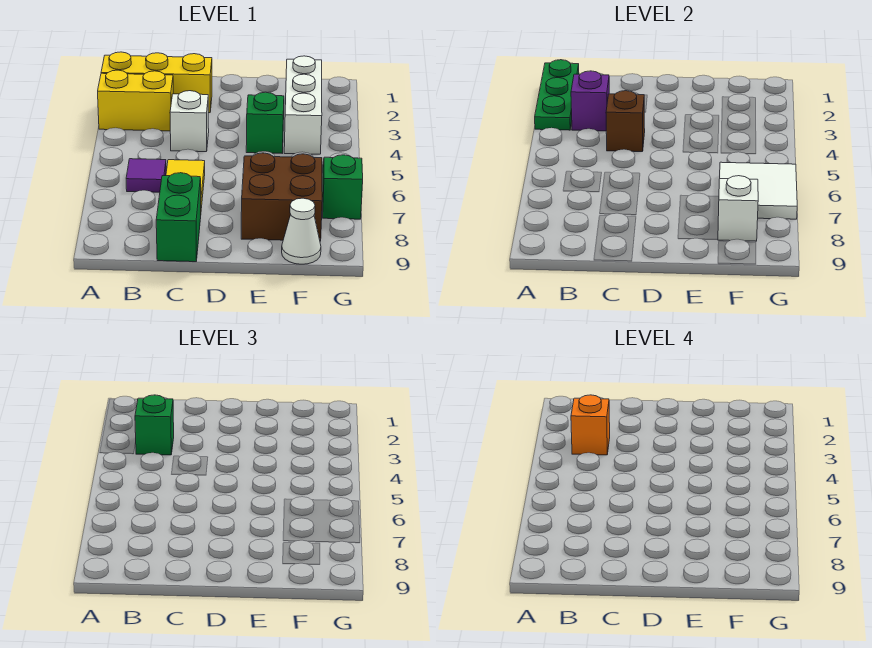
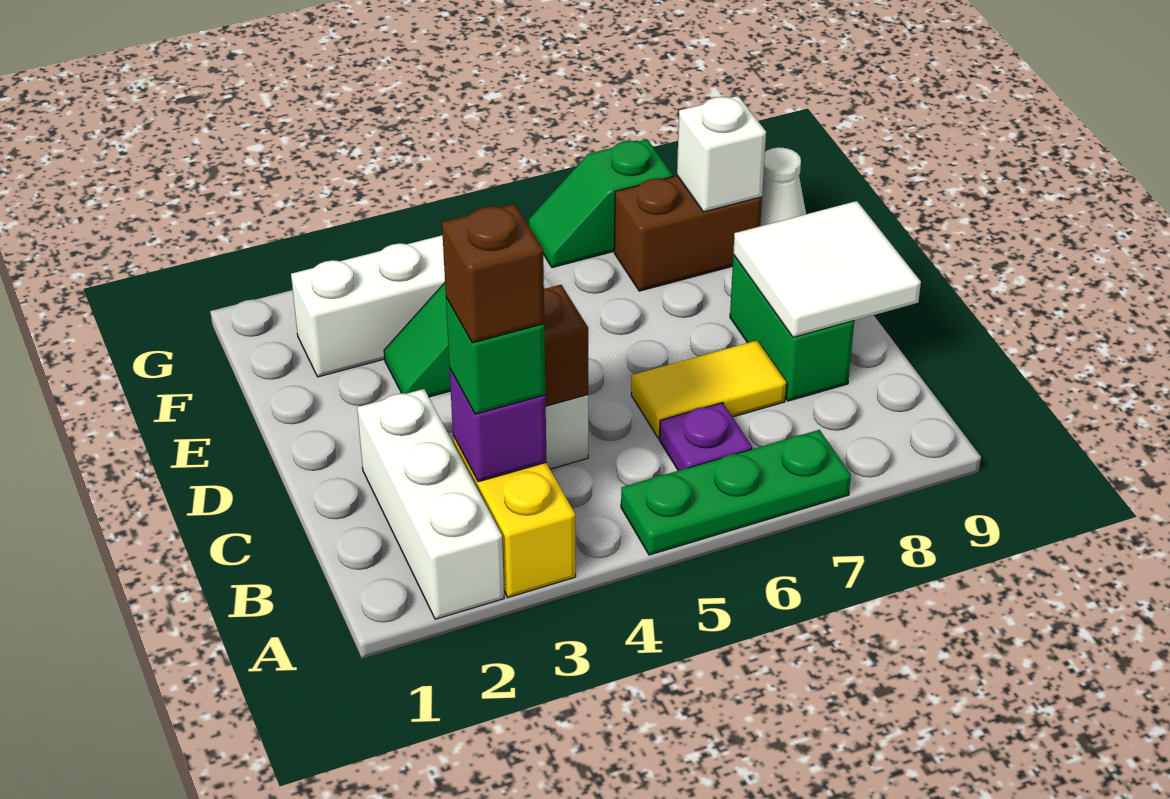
green plate A1:A3 level 2 -> green plate A5:A7 level 1
yellow brick A2:C2 level 1 -> white brick A2:C2 level 1
orange brick B3 level 4 -> brown brick B3 level 4
purple tile B6 level 1 -> purple plate B6 level 1
green brick C8:C9 level 1 -> green brick C8:D8 level 1
brown brick E7:F8 level 1 -> brown brick F7:F8 level 1
white tile F6:G7 level 2 -> white tile C8:D9 level 2

